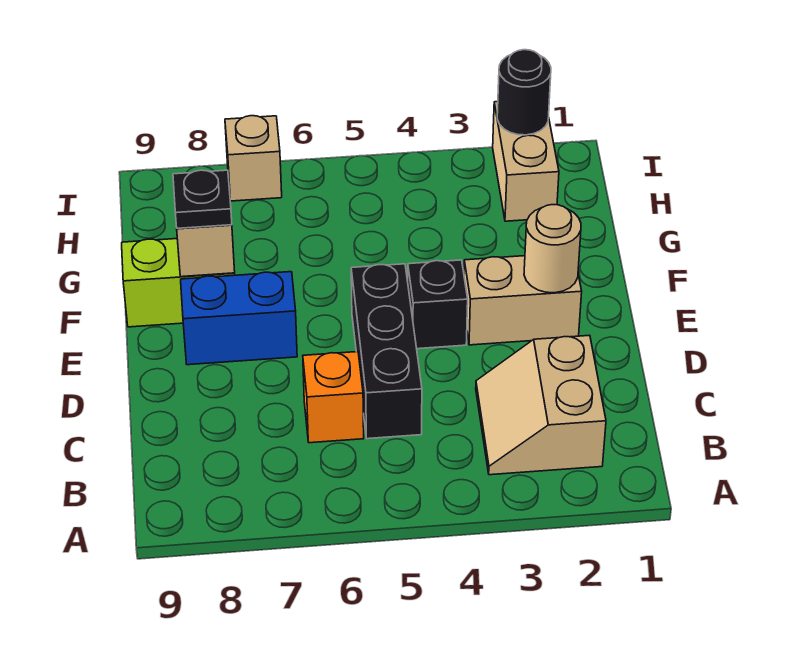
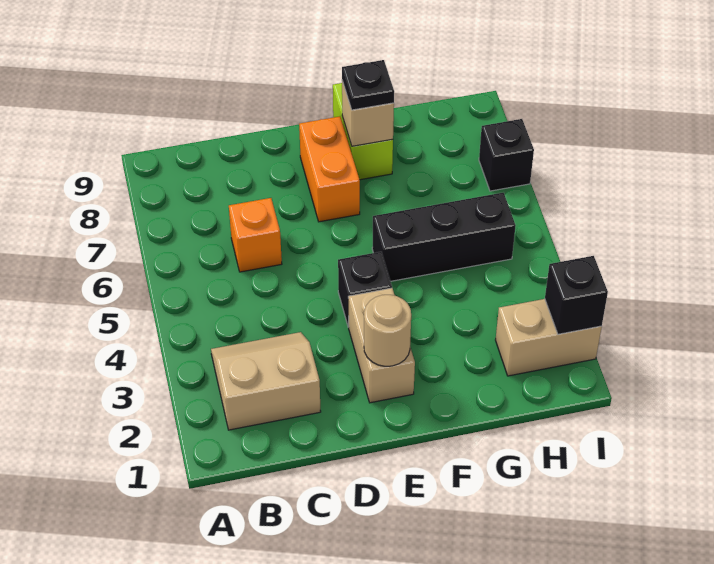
black brick C5:E5 level 1 -> black brick F5:H5 level 1
blue brick E7:E8 level 1 -> orange brick E7:E8 level 1
black round brick I2 level 2 -> black brick I2 level 2
tan brick I7 level 1 -> black brick I7 level 1

